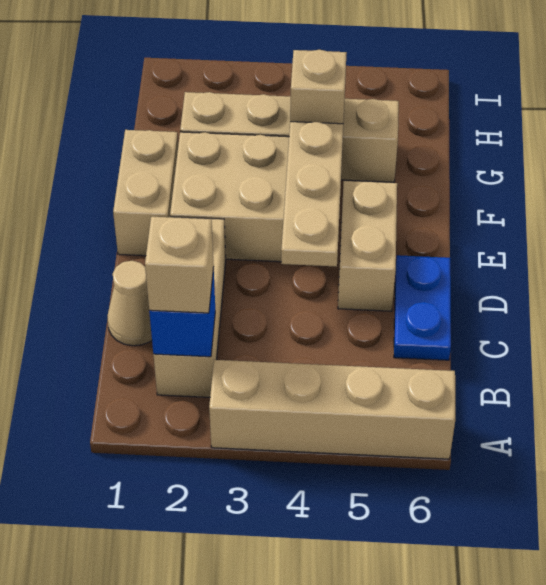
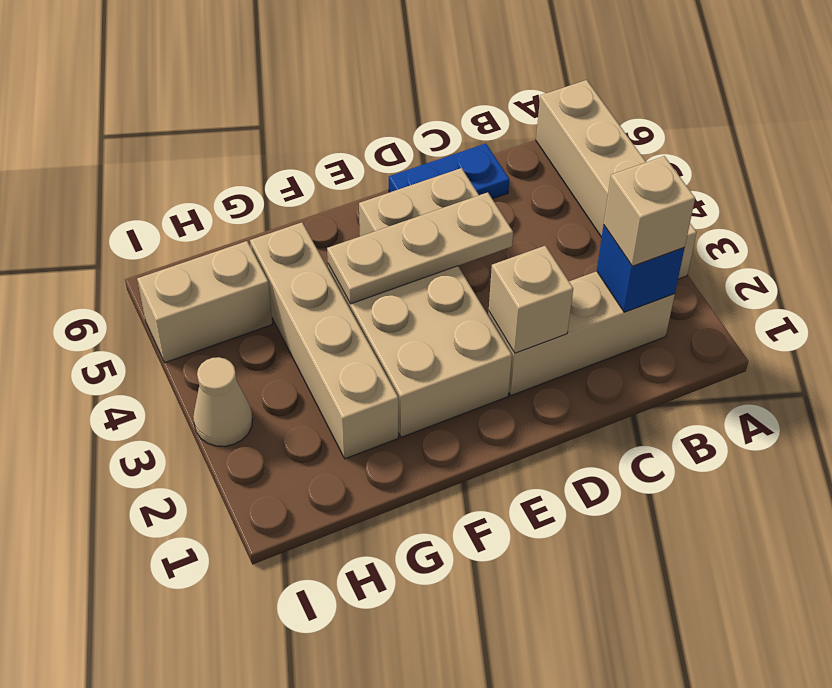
tan cone C1 level 1 -> tan cone I3 level 1
tan brick E1:F1 level 1 -> tan brick H5:I5 level 1
tan brick G4 level 2 -> tan brick D2 level 2

